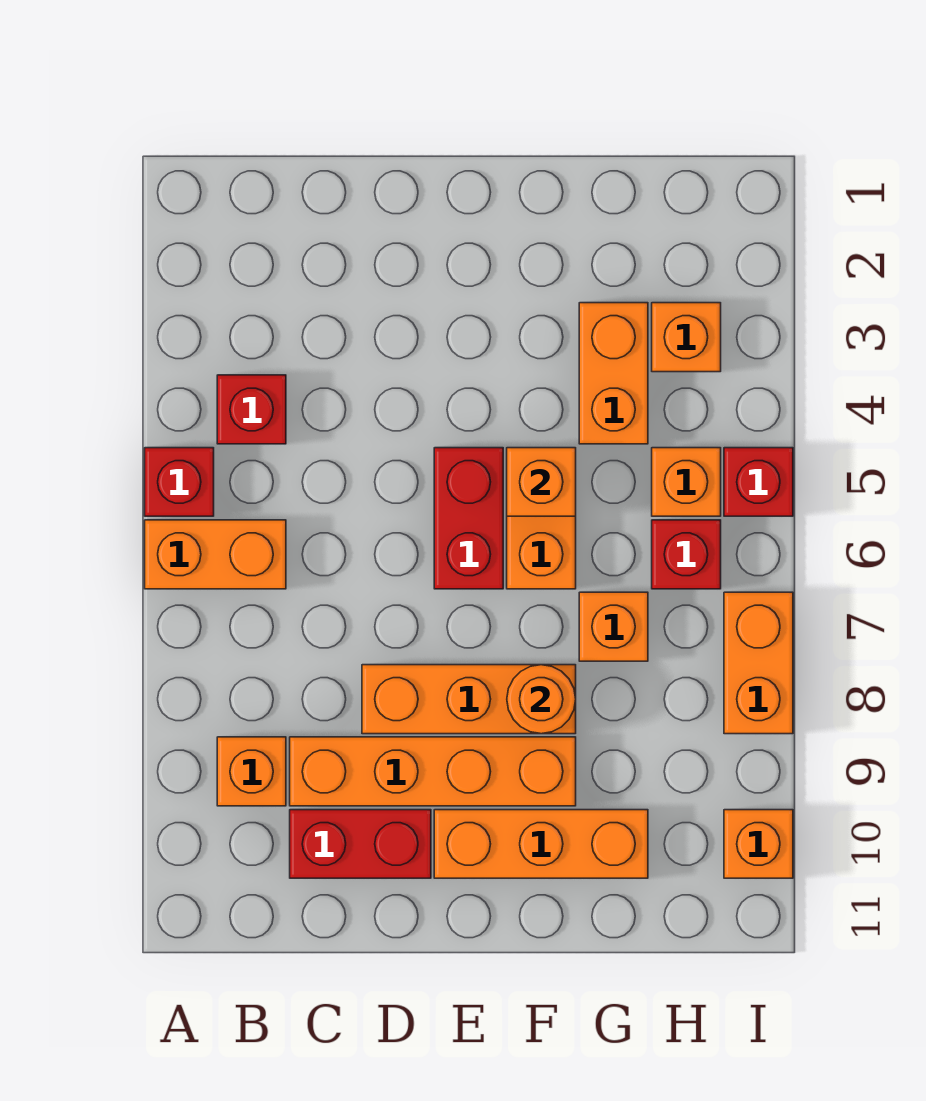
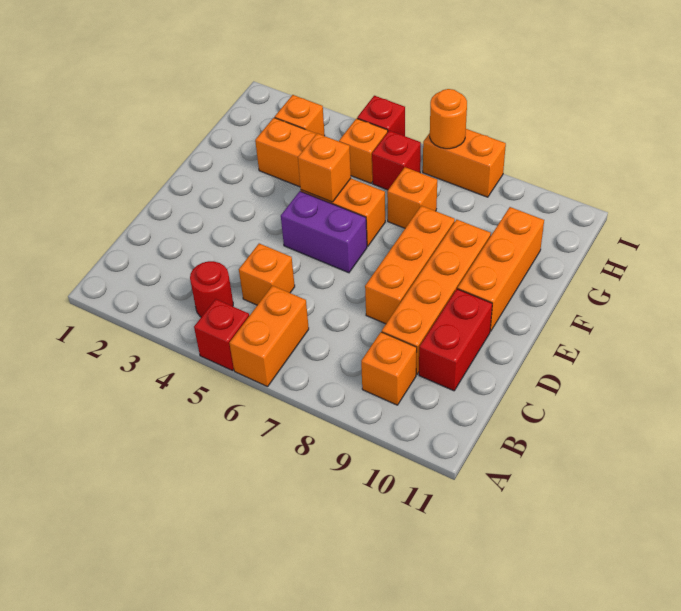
red brick B4 level 1 -> red round brick B4 level 1
red brick E5:E6 level 1 -> purple brick E5:E6 level 1
orange round brick F8 level 2 -> orange round brick I7 level 2
orange brick I10 level 1 -> orange brick C5 level 1

